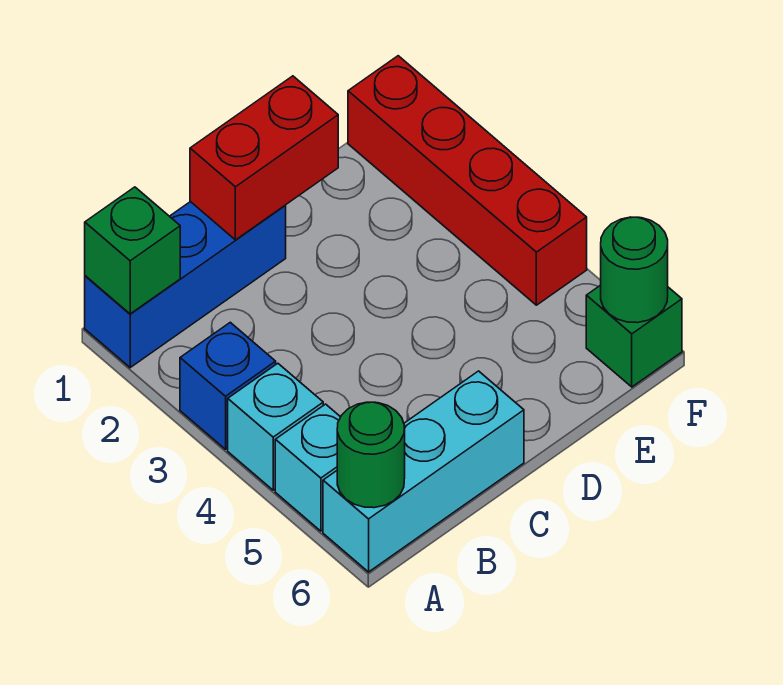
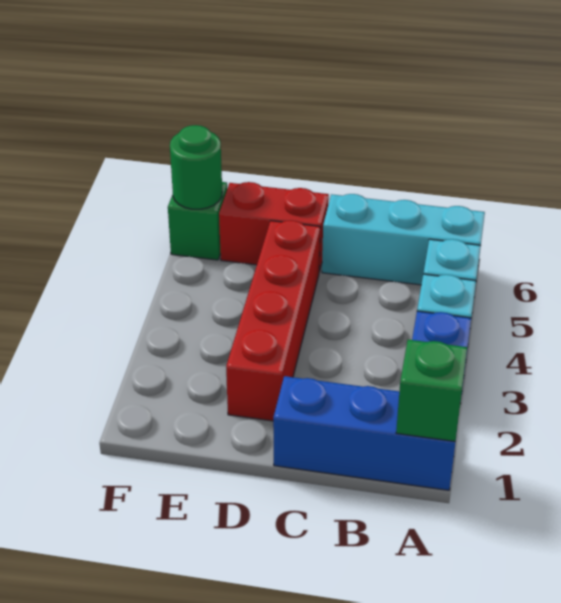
green round brick A6 level 2 -> none
red brick C1:D1 level 2 -> red brick D6:E6 level 1
red brick F1:F4 level 1 -> red brick D2:D5 level 1

